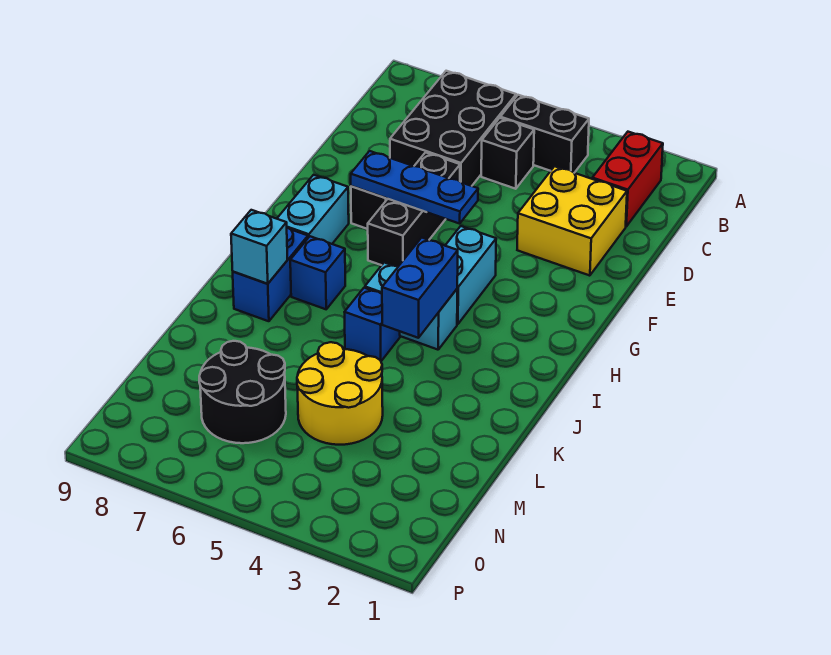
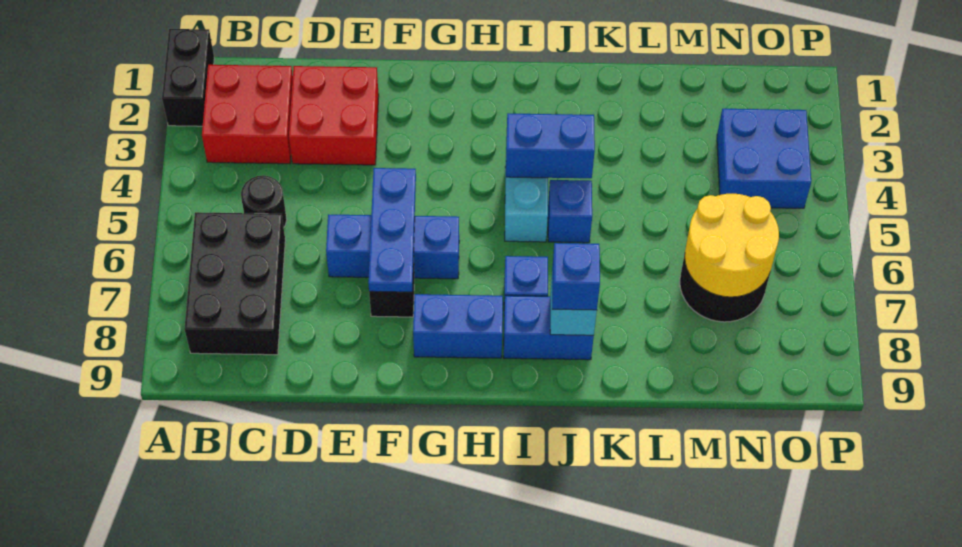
red brick B2:C2 level 1 -> red brick B2:C3 level 1
black brick B4:B5 level 1 -> black brick A1:A2 level 1
black brick B6:D7 level 1 -> black brick B6:C8 level 1
black brick C5 level 1 -> black round brick C5 level 1
yellow brick D2:E3 level 1 -> red brick D2:E3 level 1
black brick E6:G6 level 1 -> blue brick E6:G6 level 1
cyan brick G4:H4 level 1 -> none
cyan brick G8:H8 level 1 -> blue brick G8:H8 level 1
none -> blue brick J8 level 3
yellow round brick L4:M5 level 1 -> yellow round brick M6:N7 level 2
none -> blue brick N3:O4 level 1

